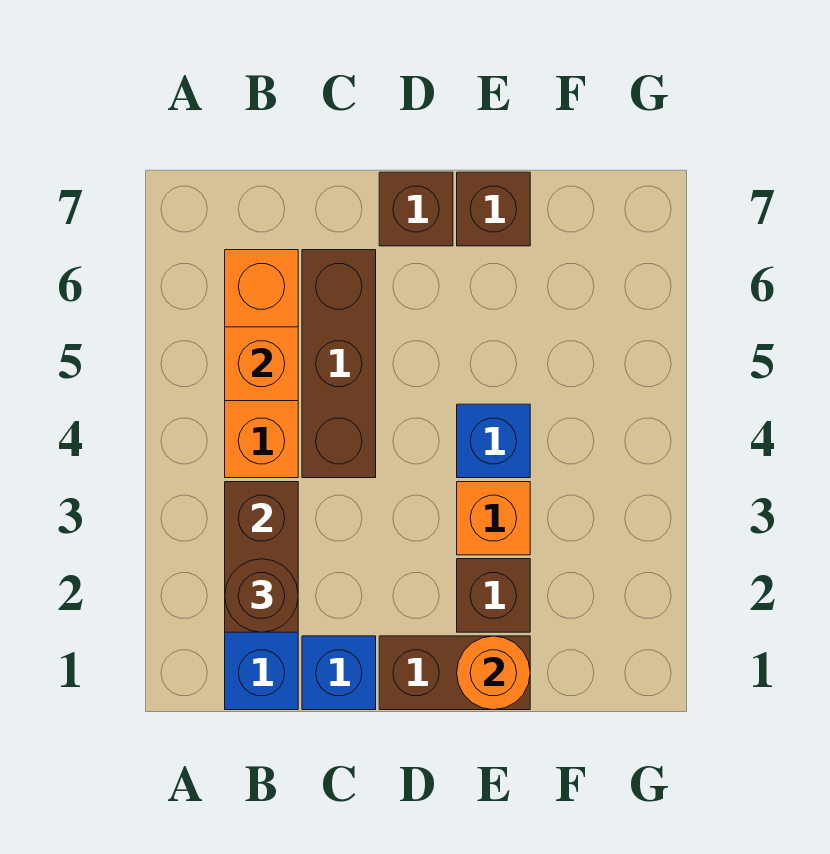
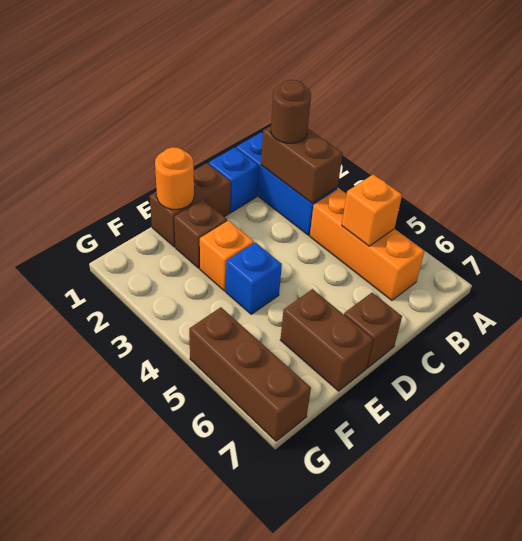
brown brick C4:C6 level 1 -> brown brick G5:G7 level 1
brown brick E7 level 1 -> brown brick E6:E7 level 1

